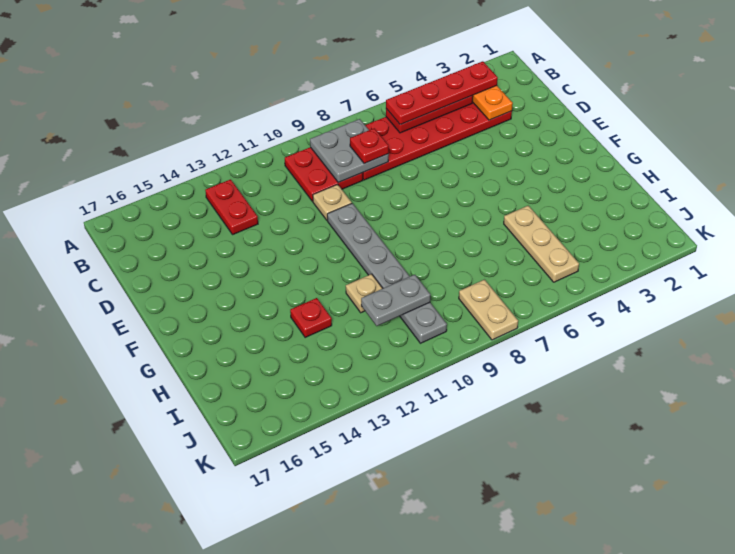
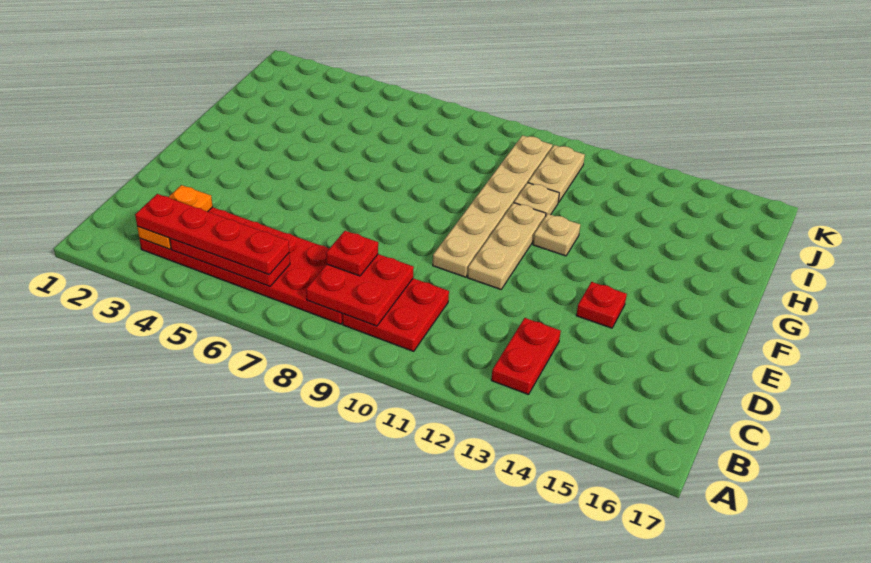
grey plate B8:C9 level 2 -> red plate B8:C9 level 2
tan plate D10 level 1 -> tan plate G12 level 1
grey plate E10:J10 level 1 -> tan plate E10:J10 level 1
tan plate H5:J5 level 1 -> tan plate E11:G11 level 1
red plate H13 level 1 -> red plate E14 level 1
grey plate I10:I11 level 2 -> none
tan plate J8:K8 level 1 -> tan plate I11:J11 level 1

